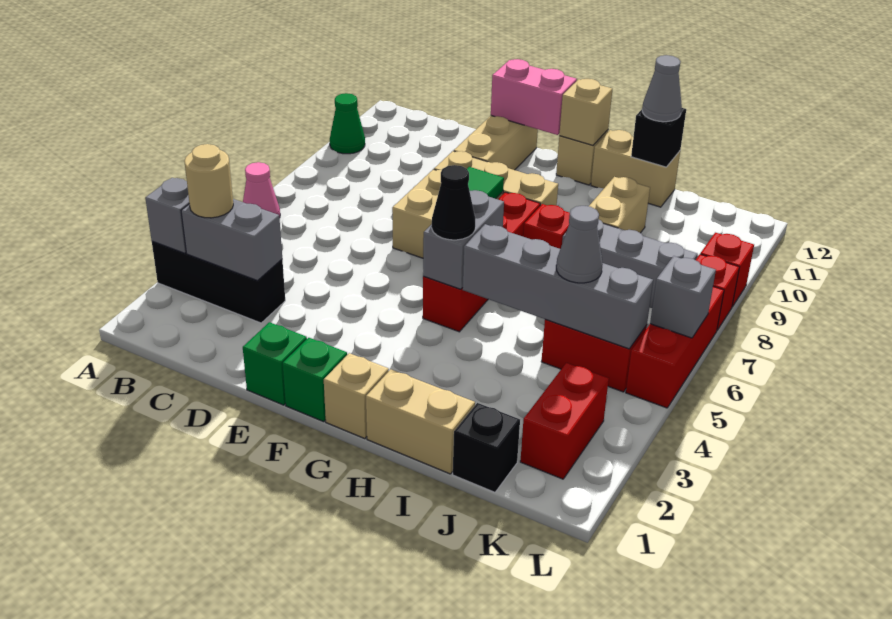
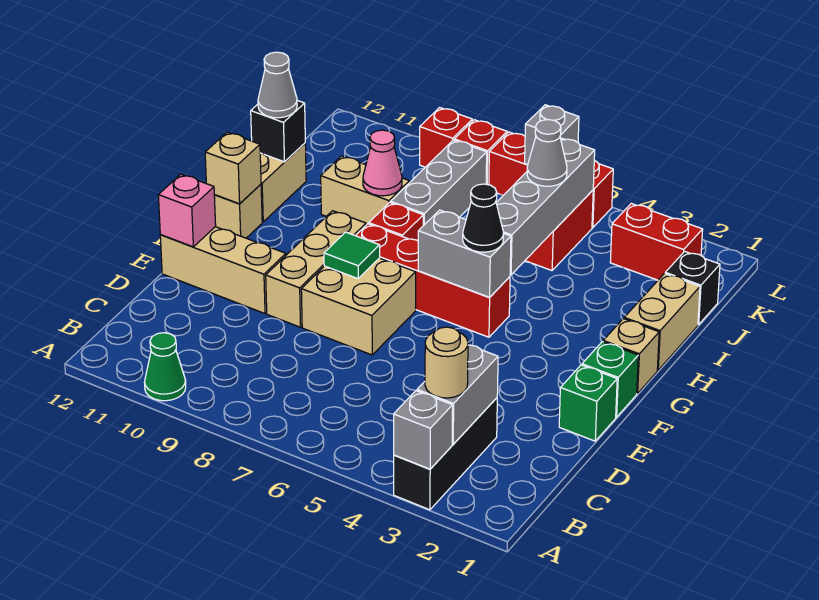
pink cone A6 level 1 -> pink cone I9 level 2
pink brick E12:F12 level 2 -> pink brick E12 level 2

